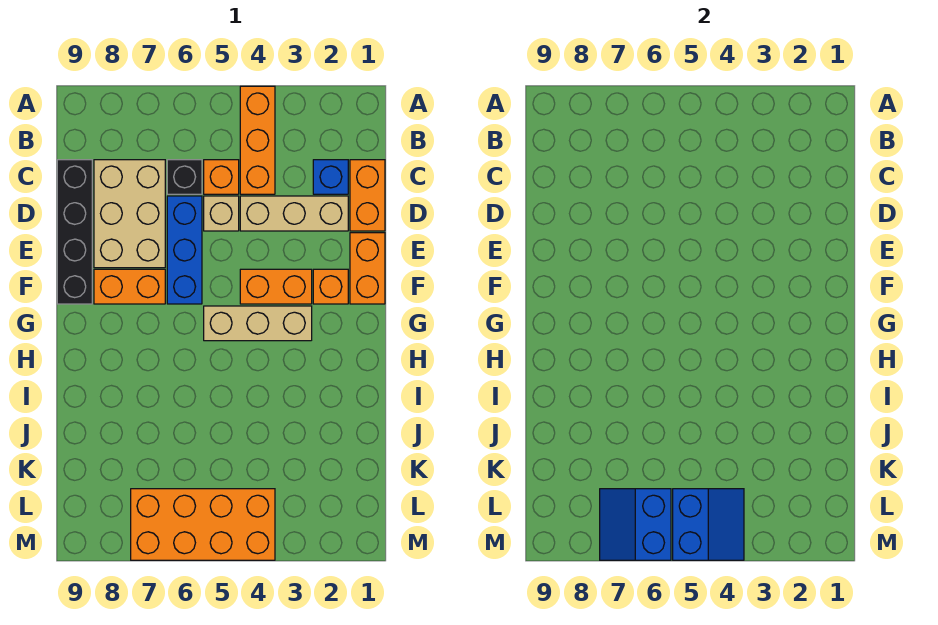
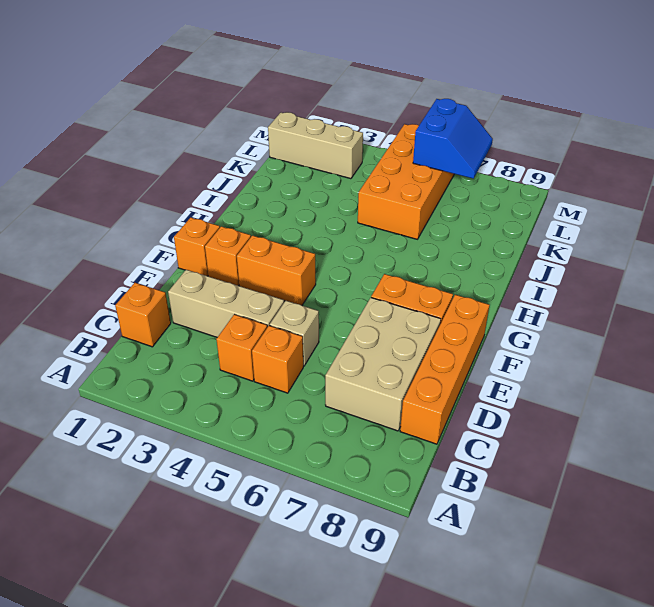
orange brick A4:C4 level 1 -> orange brick C4 level 1
orange brick C1:D1 level 1 -> orange brick C1 level 1
blue brick C2 level 1 -> none
black brick C6 level 1 -> none
black brick C9:F9 level 1 -> orange brick C9:F9 level 1
blue brick D6:F6 level 1 -> none
orange brick E1:F1 level 1 -> orange brick F1 level 1
tan brick G3:G5 level 1 -> tan brick L1:L3 level 1
orange brick L4:M7 level 1 -> orange brick J5:M6 level 1
blue slope L4:M5 level 2 top 5 -> none

